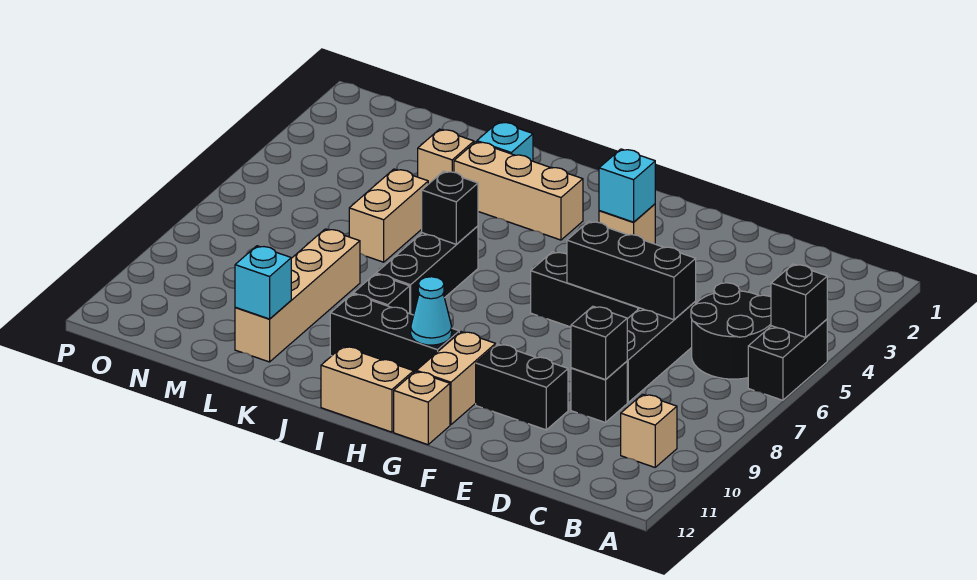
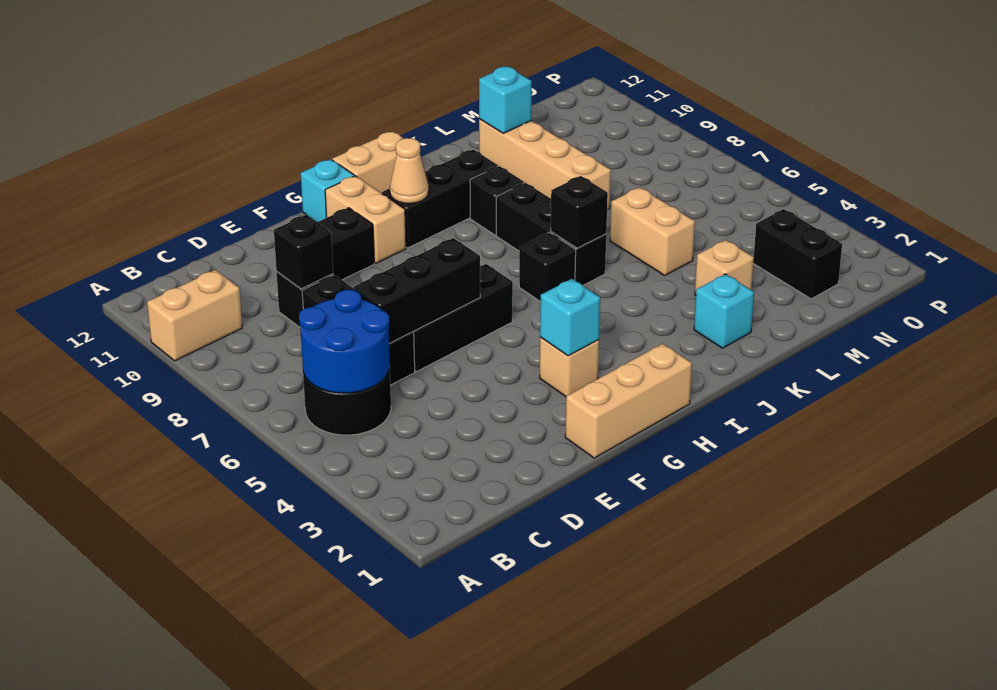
black brick A5:A6 level 1 -> black brick N2:N3 level 1
black brick A5 level 2 -> black brick I6 level 1
none -> blue round brick B5:C6 level 2
tan brick B10 level 1 -> tan brick A10:B10 level 1
tan brick G12 level 1 -> cyan brick G12 level 1
cyan cone H10 level 2 -> tan cone H10 level 2
tan brick I3:K3 level 1 -> tan brick F1:H1 level 1

